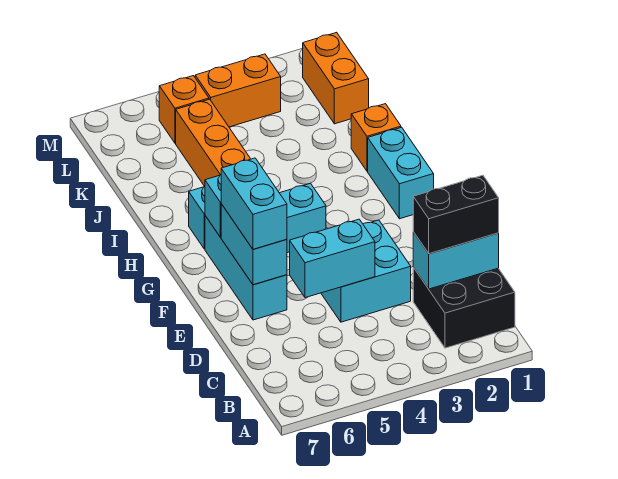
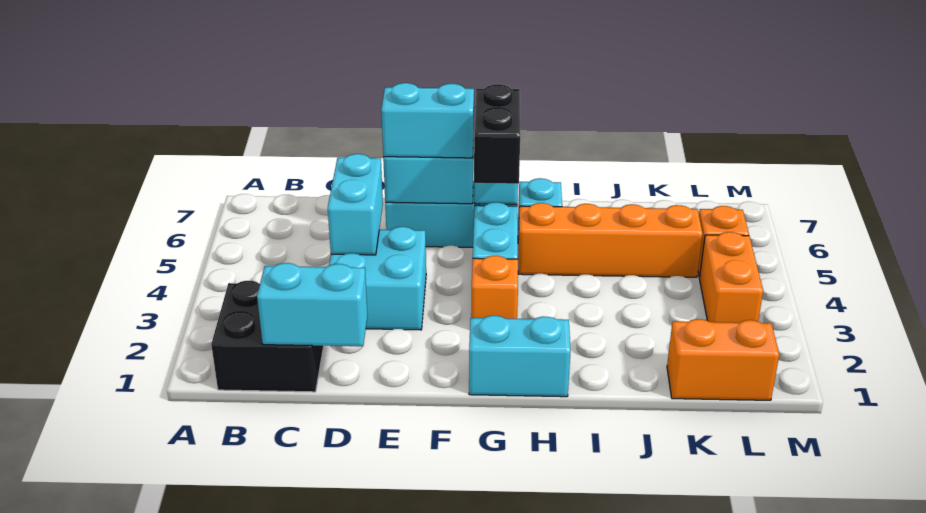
cyan brick C1:C2 level 2 -> cyan brick C1:D1 level 2
black brick C1:C2 level 3 -> black brick G5:G6 level 3
orange brick I1 level 1 -> orange brick G3 level 1

